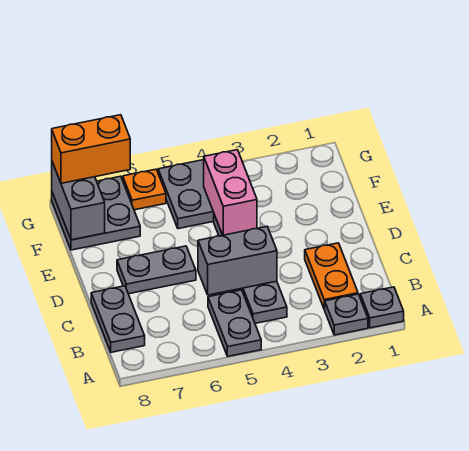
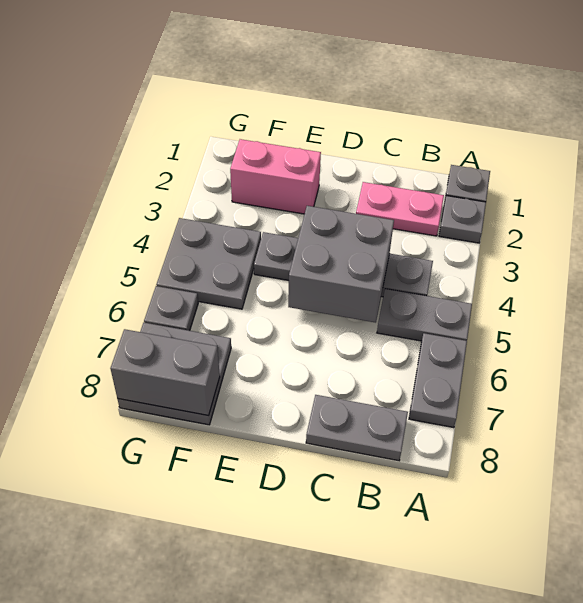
orange plate B2:C2 level 1 -> pink plate B2:C2 level 1
grey brick C4:C5 level 2 -> grey brick C4:D5 level 2
grey plate D6:D7 level 1 -> grey plate A6:A7 level 1
pink brick E4:F4 level 2 -> pink brick E2:F2 level 1
orange plate G6 level 1 -> grey plate G6 level 1
orange brick G7:G8 level 3 -> none

